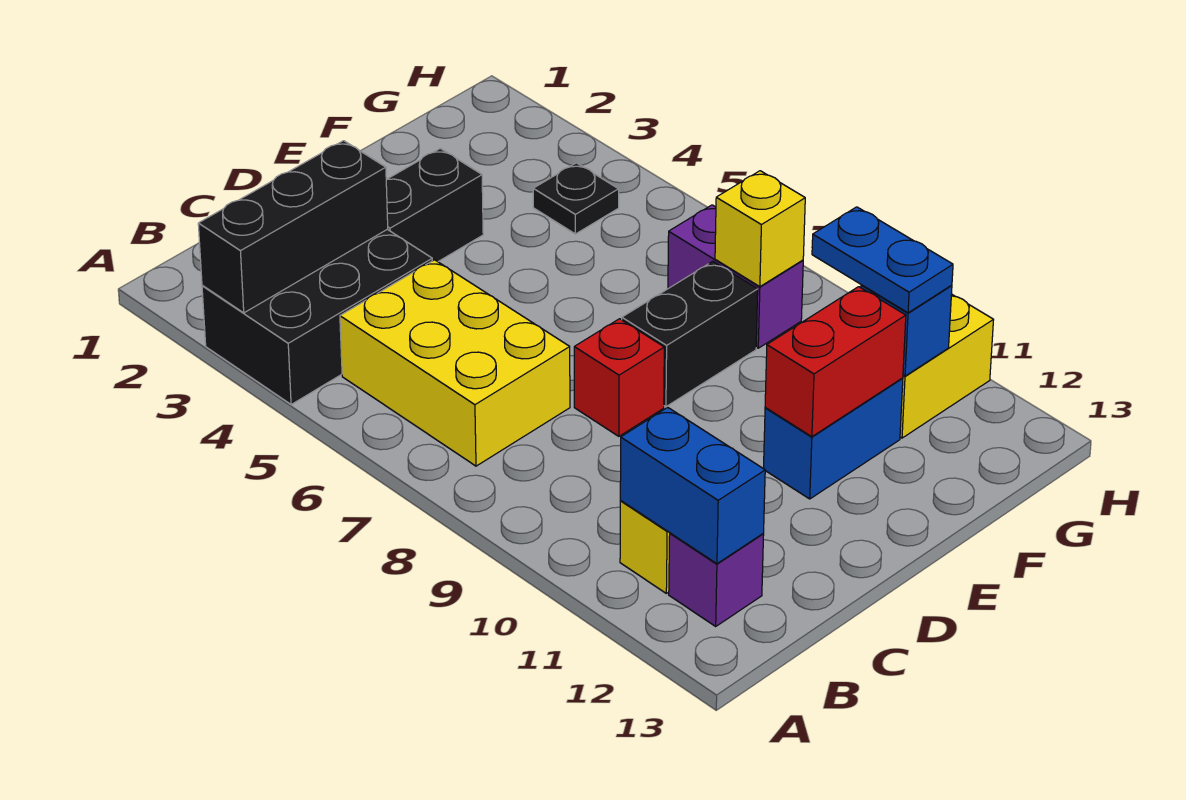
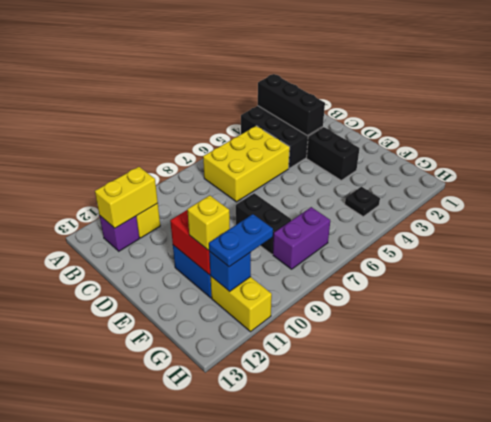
blue brick B11:B12 level 2 -> yellow brick B11:B12 level 2
red brick D8 level 1 -> none
yellow brick G8 level 2 -> yellow brick F11 level 3

